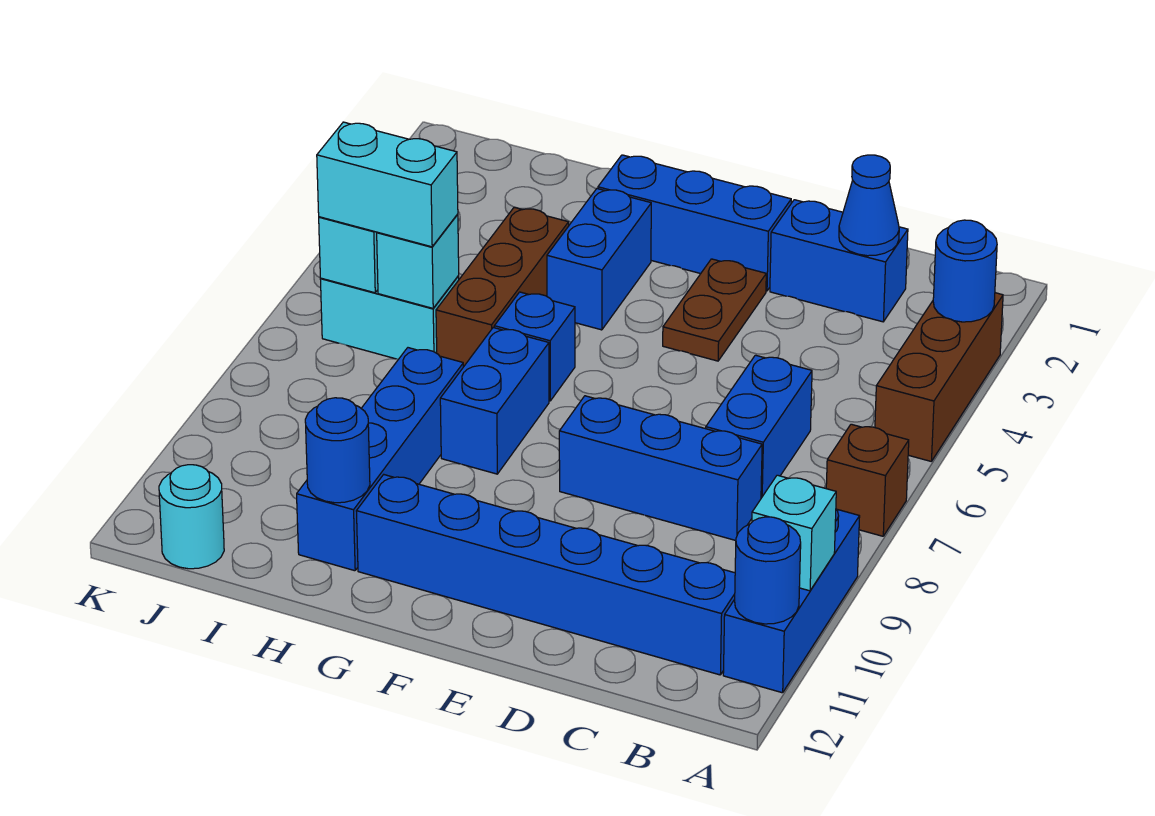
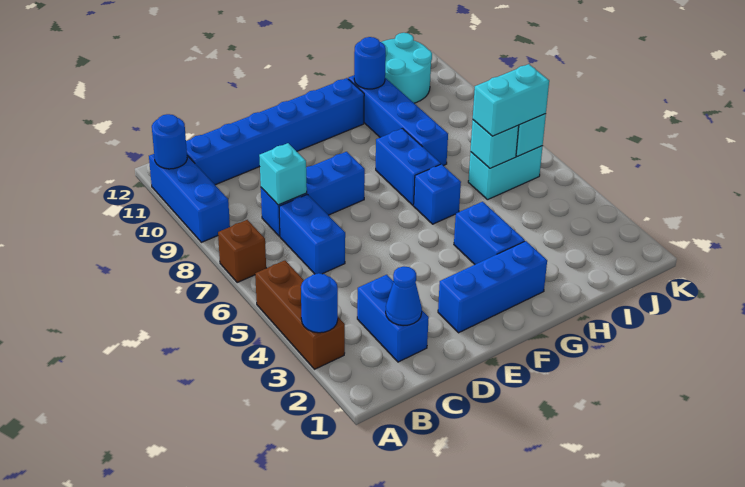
cyan brick A10 level 2 -> cyan brick C8 level 2
blue brick C2:D2 level 1 -> blue brick C2:C3 level 1
brown plate E3:E4 level 1 -> none
brown brick H4:H6 level 1 -> none
cyan round brick J12 level 1 -> cyan round brick I11:J12 level 1

